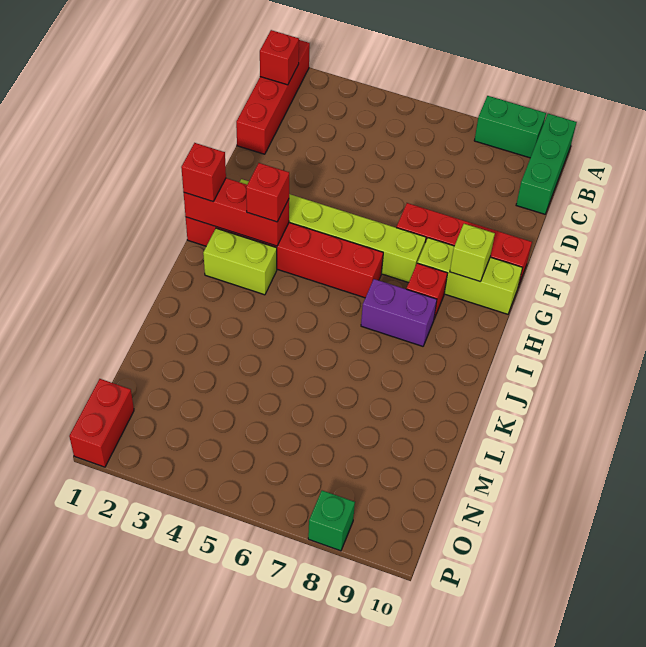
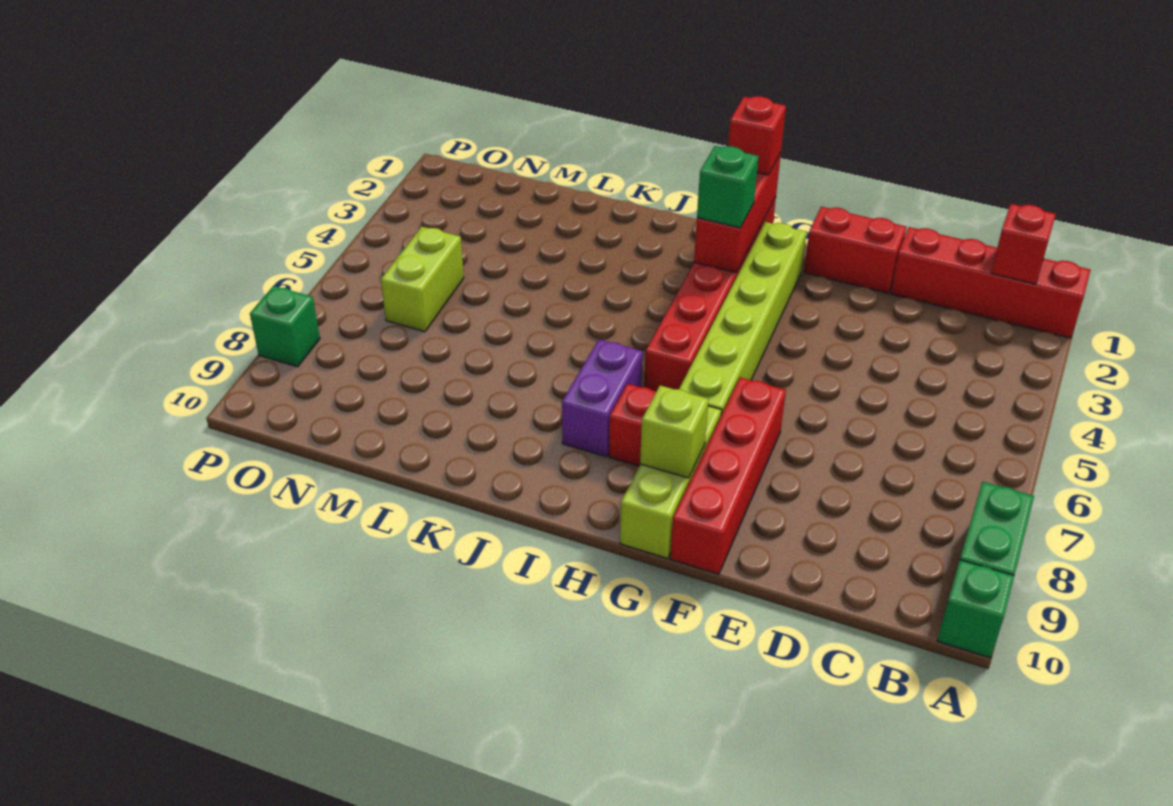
green brick A10:C10 level 1 -> green brick A10 level 1
red brick H3 level 3 -> green brick H3 level 3
lime brick I2:I3 level 1 -> lime brick N5:N6 level 1
red brick O1:P1 level 1 -> red brick E1:F1 level 1

